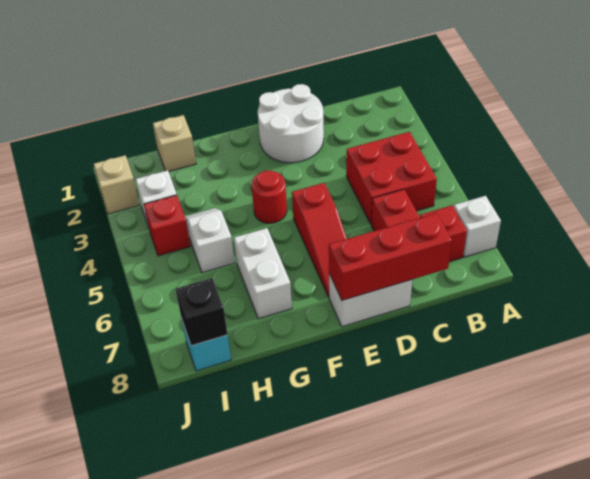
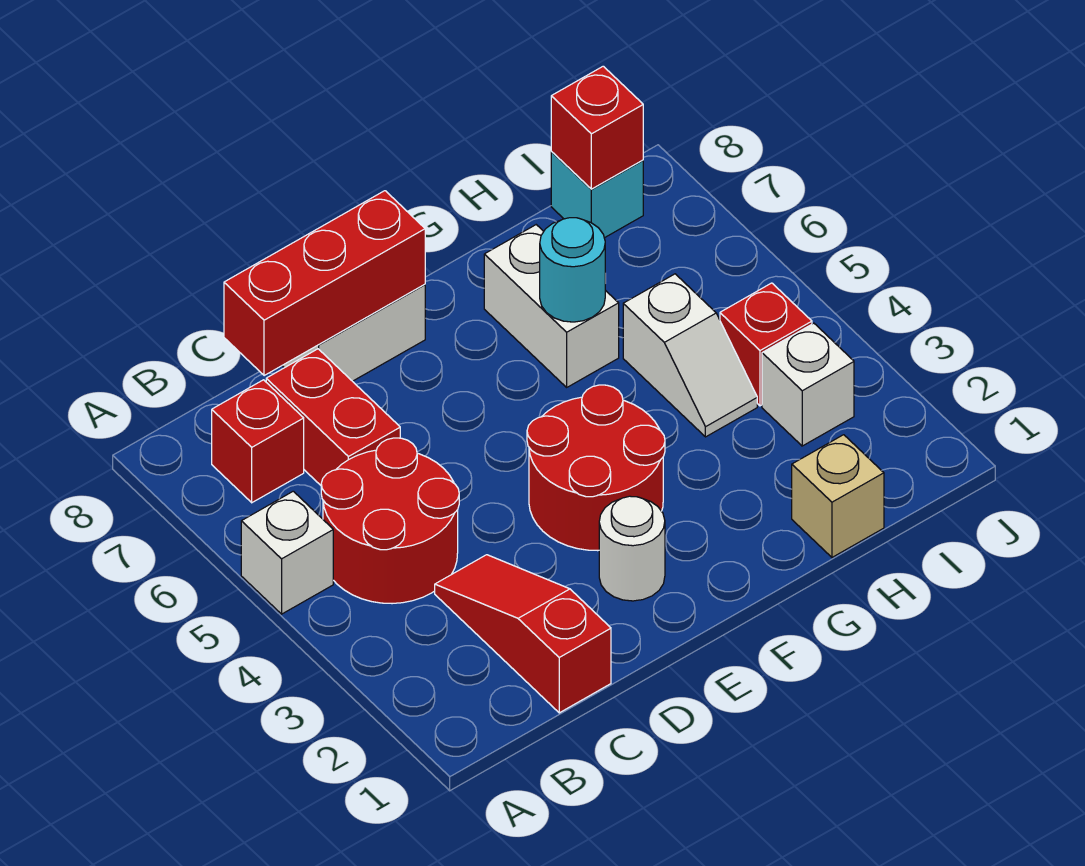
white brick A7 level 1 -> white brick A5 level 1
red brick B4:C5 level 1 -> red round brick B4:C5 level 1
white round brick D1:E2 level 1 -> white round brick E2 level 1
red slope E5:E7 level 1 top 5 -> red slope C1:C3 level 1 top 1
red round brick F4 level 1 -> red round brick E3:F4 level 1
none -> cyan round brick G6 level 2
black brick I8 level 2 -> red brick I8 level 2
tan brick J2 level 1 -> none

